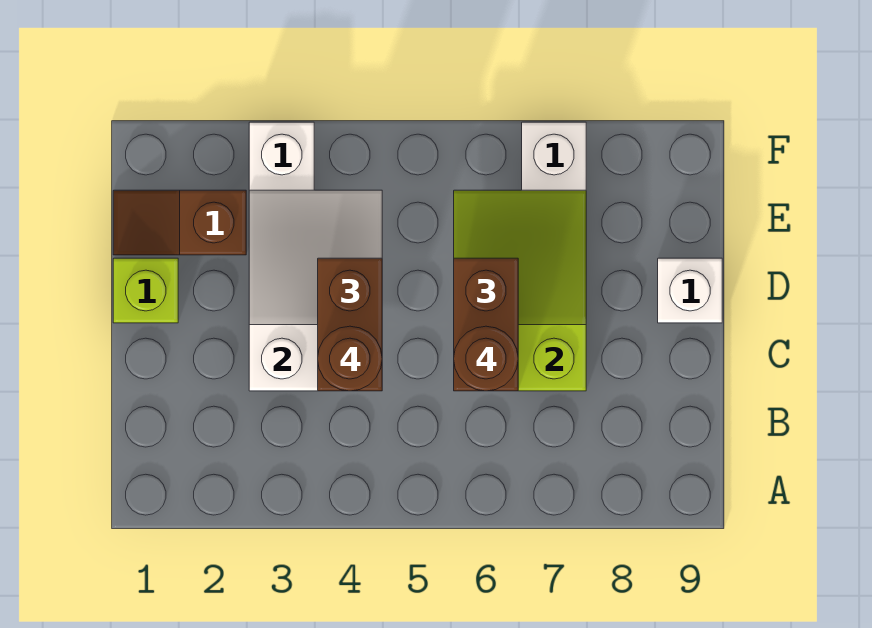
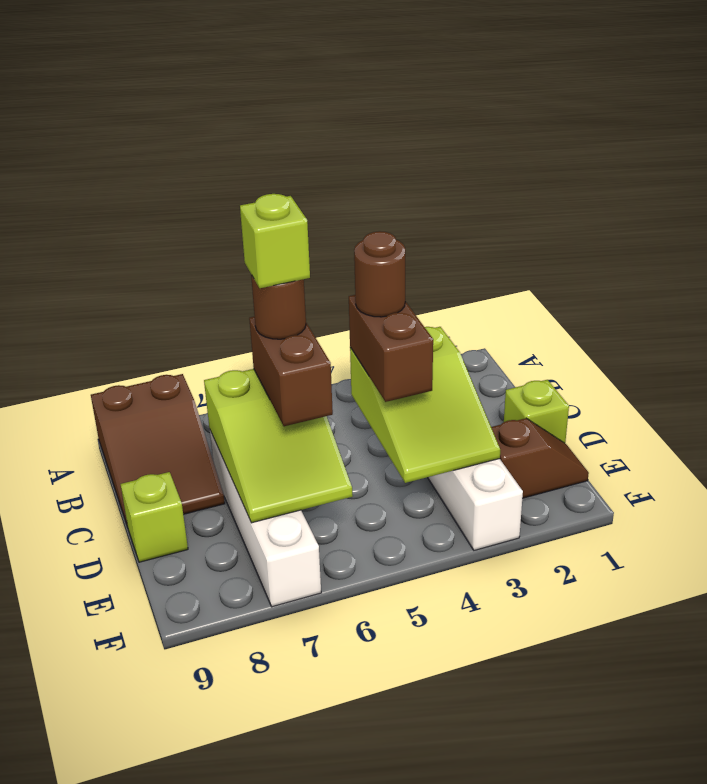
none -> brown slope A8:C9 level 1 top A
white slope C3:E4 level 2 top C -> lime slope C3:E4 level 2 top C
none -> lime brick C6 level 5
white brick D9 level 1 -> lime brick D9 level 1

